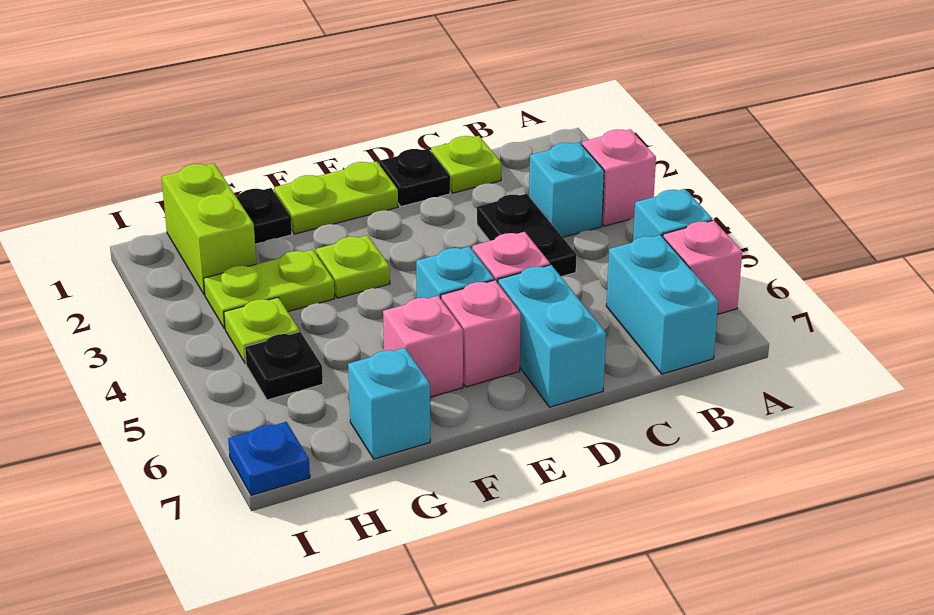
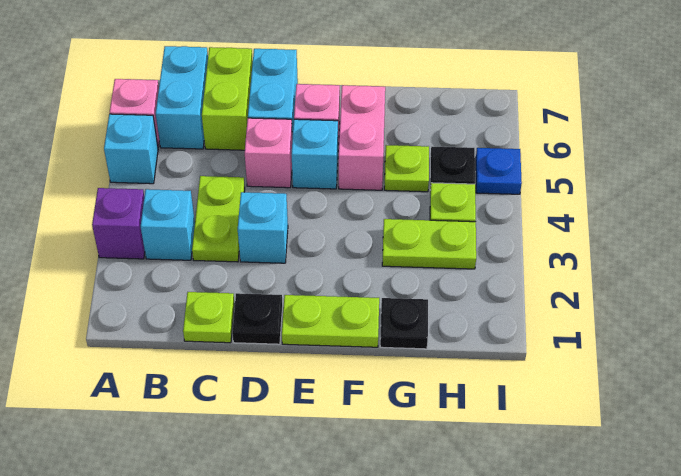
pink brick A3 level 1 -> purple brick A3 level 1
black plate C3:C4 level 1 -> lime plate C3:C4 level 1
lime plate F3 level 1 -> lime plate G5 level 1
pink brick F6 level 1 -> pink brick F5:F6 level 1
cyan brick G7 level 1 -> cyan brick D3 level 1
lime brick H1:H2 level 1 -> lime brick C6:C7 level 1
blue plate I7 level 1 -> blue plate I5 level 1

